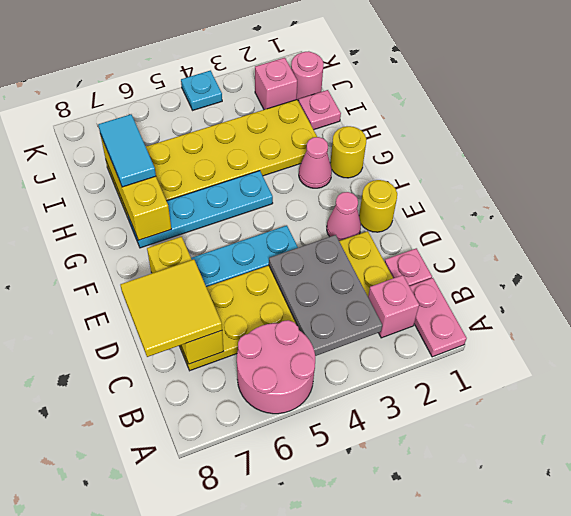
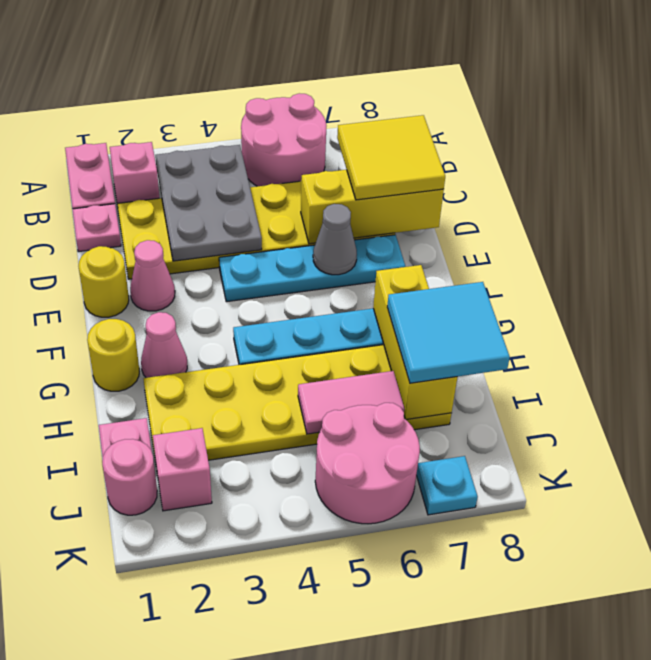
yellow brick C7:E7 level 2 -> yellow brick D6:D8 level 2
none -> grey cone E6 level 2
cyan tile H7:I7 level 3 -> cyan tile H7:I8 level 3
none -> pink tile I5:I6 level 2
none -> pink round brick J5:K6 level 1
cyan plate K4 level 1 -> cyan plate K7 level 1

